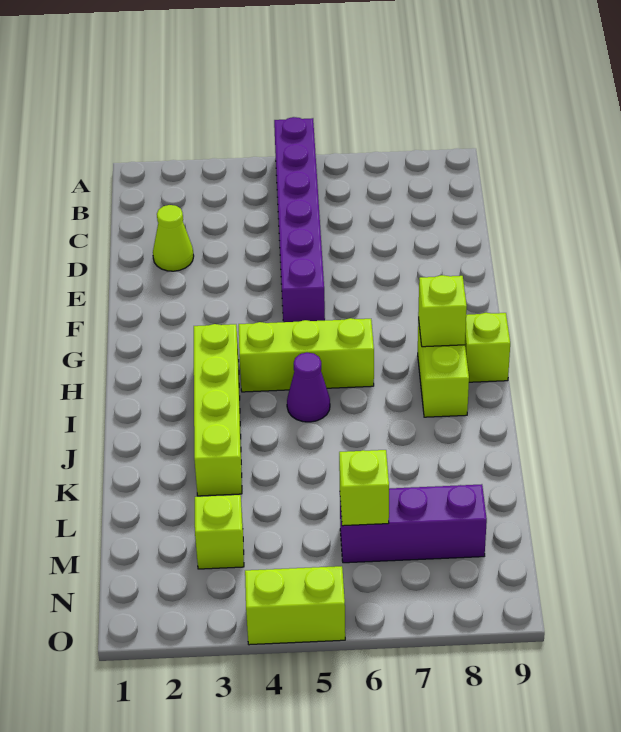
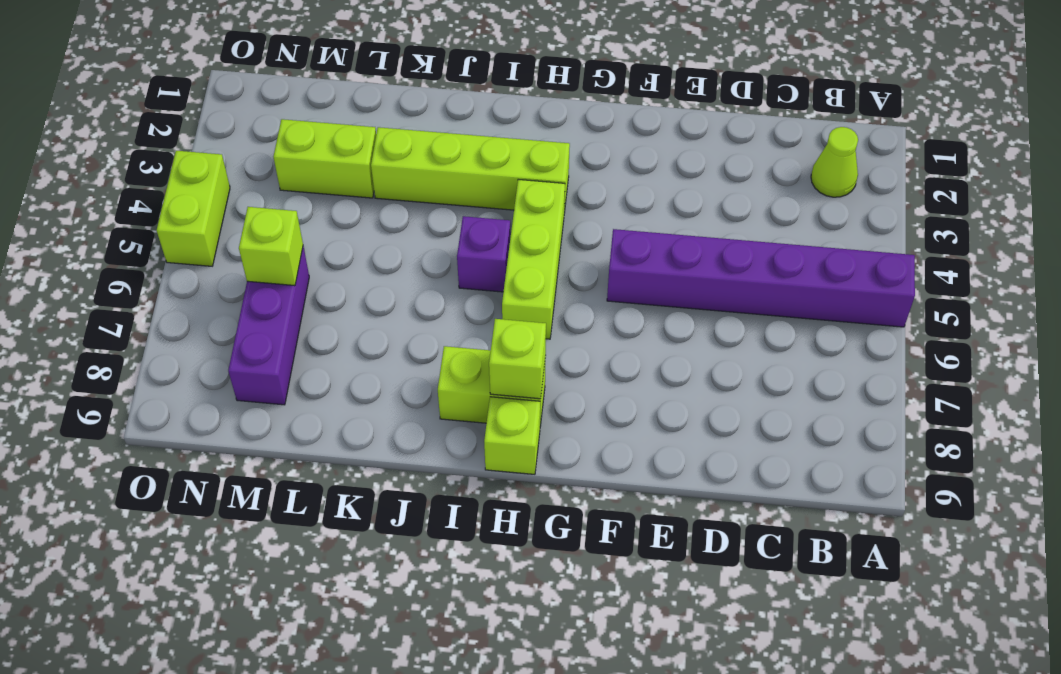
lime cone D2 level 1 -> lime cone B2 level 1
purple cone I5 level 1 -> purple brick I5 level 1
lime brick M3 level 1 -> lime brick L3:M3 level 1

